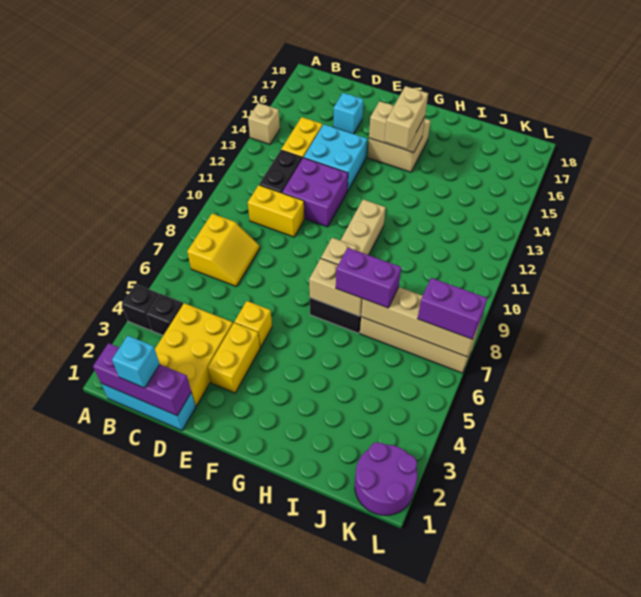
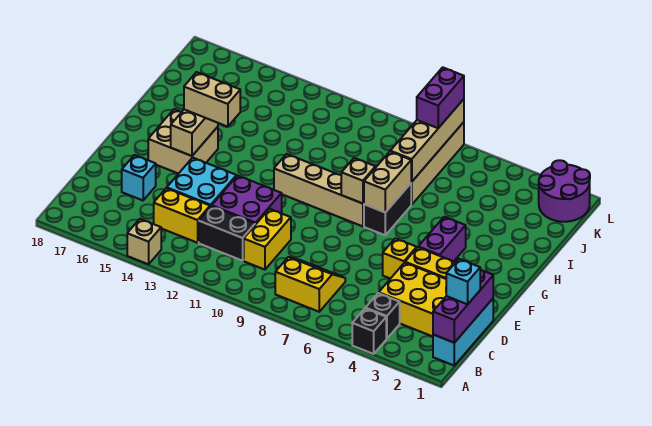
purple brick H7:I7 level 3 -> purple brick F4:G4 level 1

